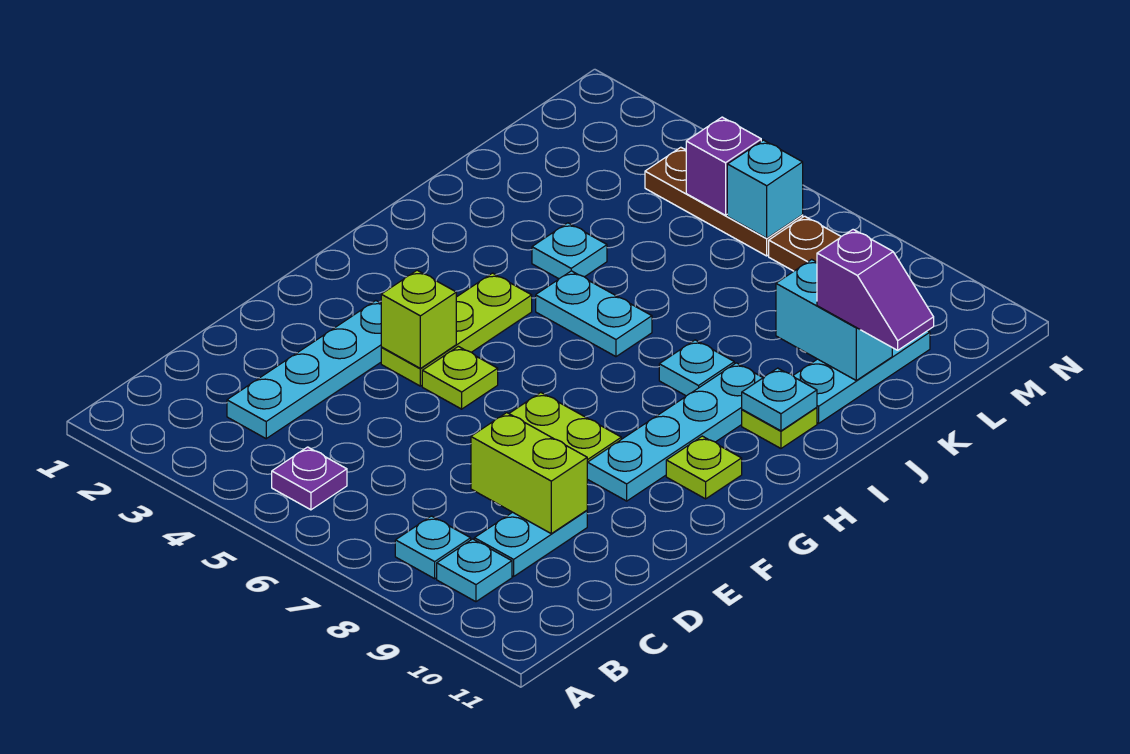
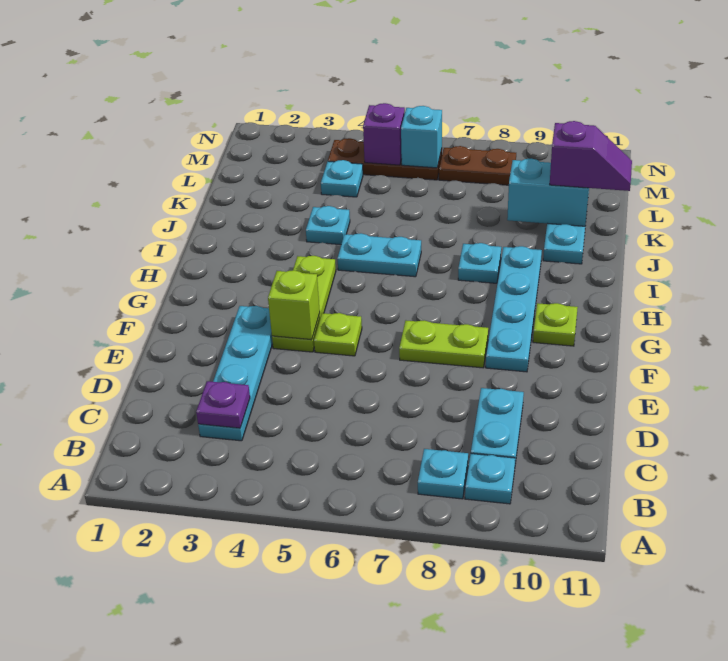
purple plate B5 level 1 -> purple plate C3 level 2
lime brick D8:D9 level 2 -> none
lime plate I10 level 1 -> none
cyan plate I10 level 2 -> cyan plate L4 level 1

